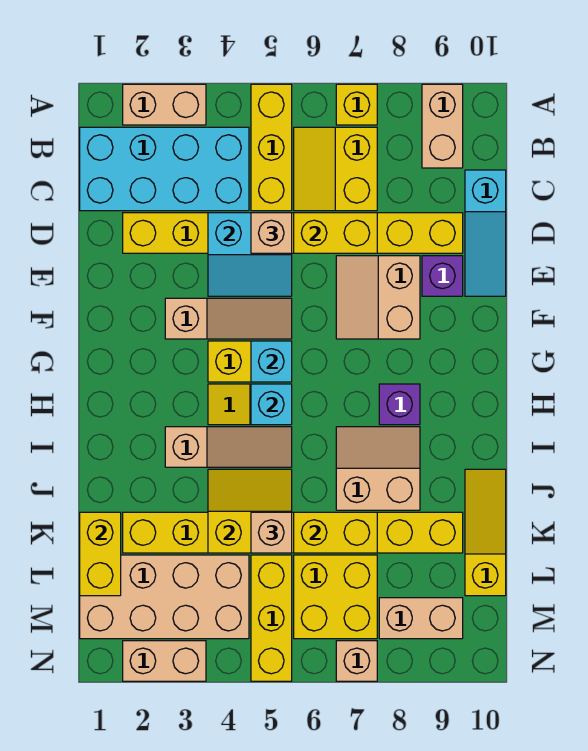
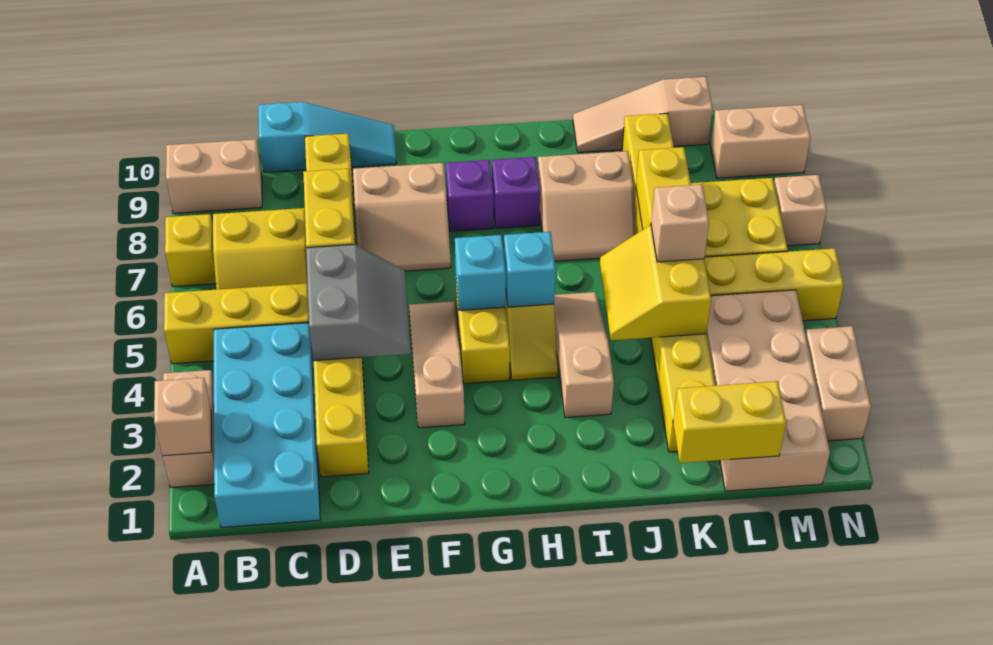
cyan slope D4:E5 level 2 top D -> grey slope D4:E5 level 2 top D
tan brick D5 level 3 -> tan brick A2 level 2
purple brick E9 level 1 -> purple brick G8 level 1
tan slope I7:J8 level 1 top J -> tan slope I7:J8 level 1 top 8
yellow slope J10:L10 level 1 top L -> tan slope J10:L10 level 1 top L
tan brick M8:M9 level 1 -> tan brick M9:N9 level 1

